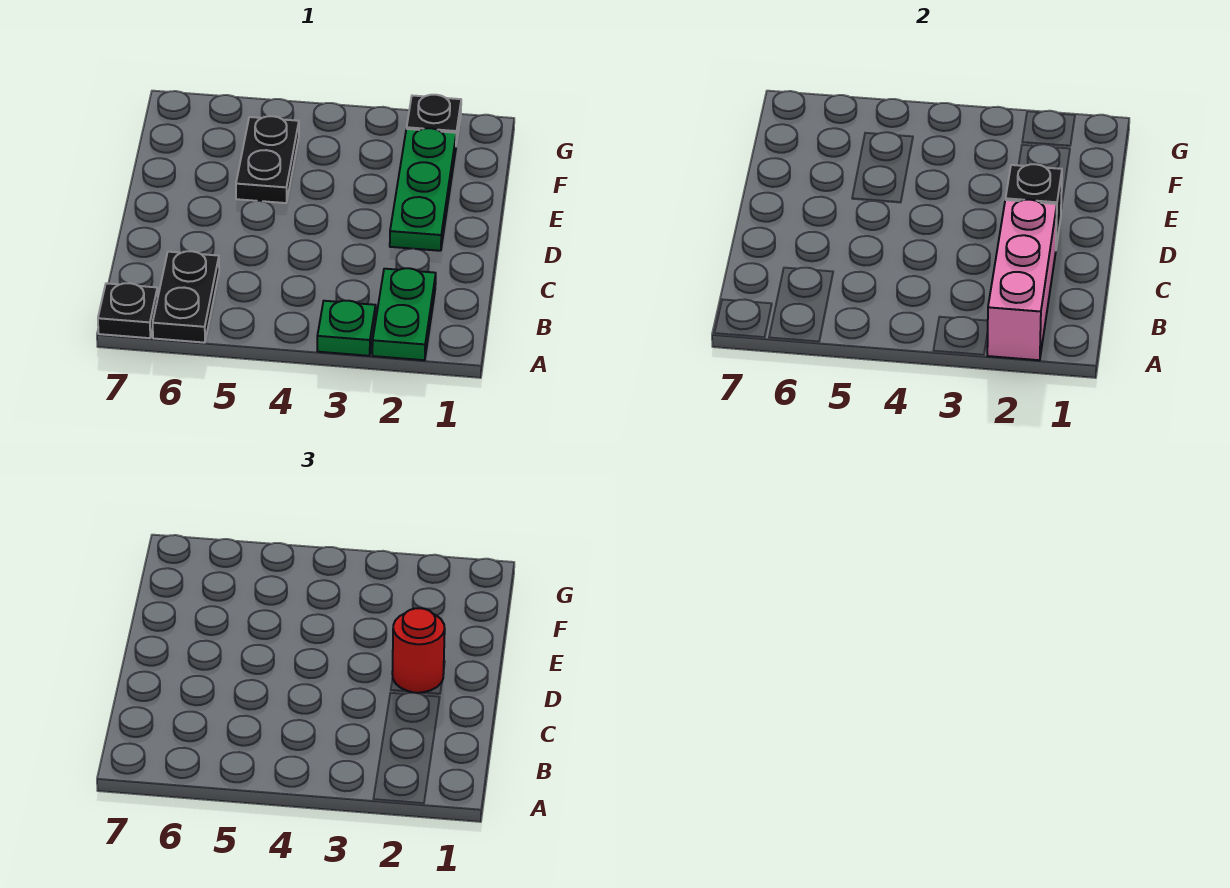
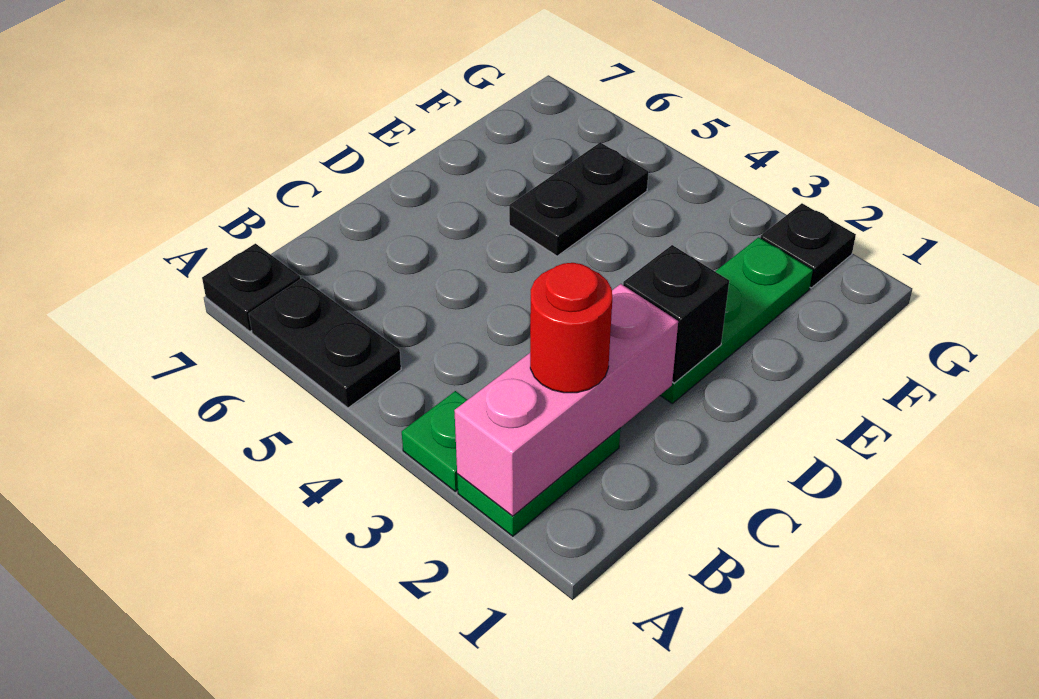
black plate A6:B6 level 1 -> black plate A5:A6 level 1
red round brick D2 level 3 -> red round brick B2 level 3

